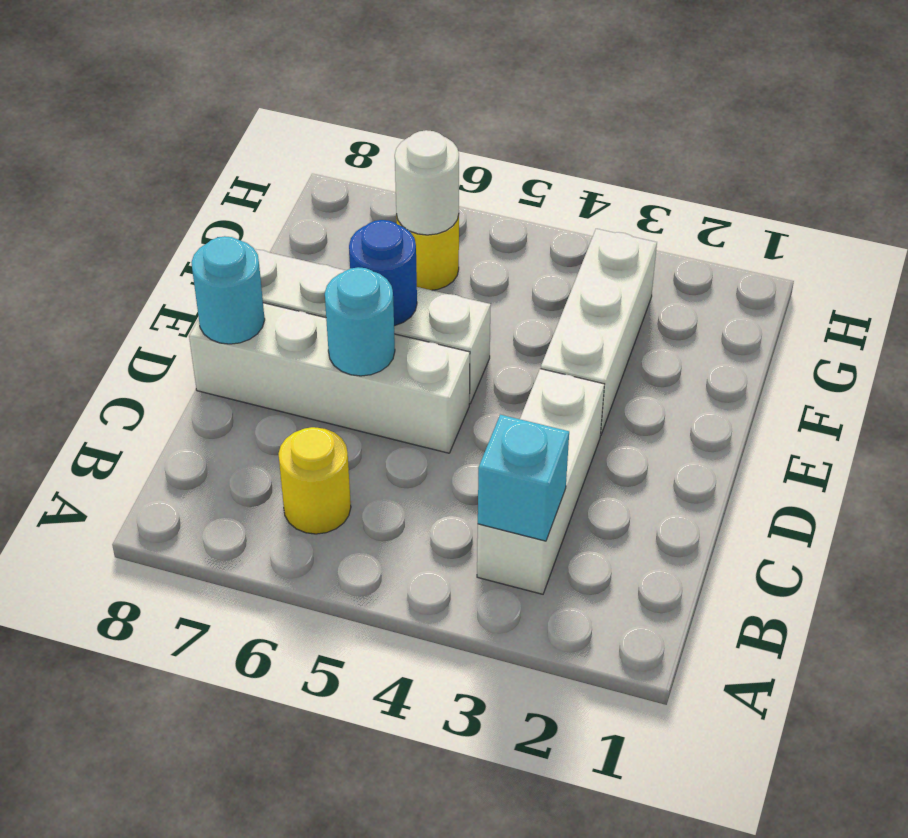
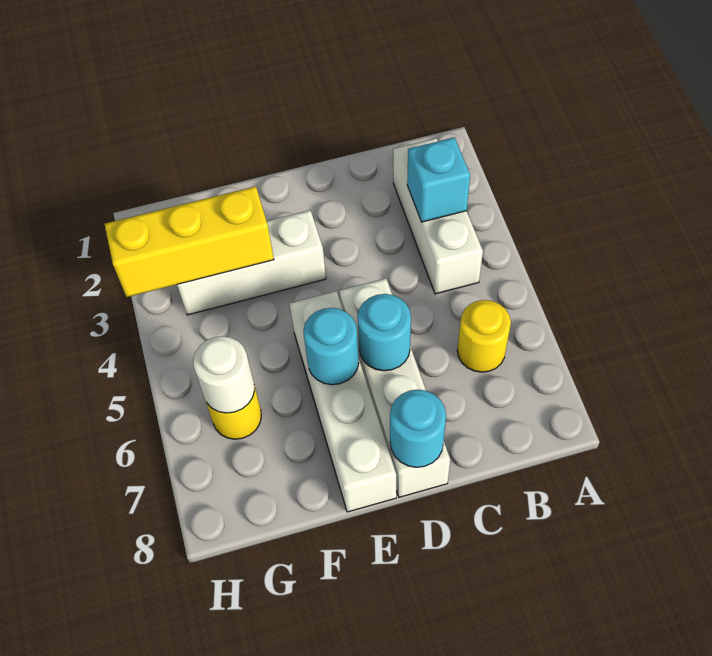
white brick B3:D3 level 1 -> white brick B2:B4 level 1
blue round brick E6 level 2 -> cyan round brick E6 level 2
none -> yellow brick F3:H3 level 2

